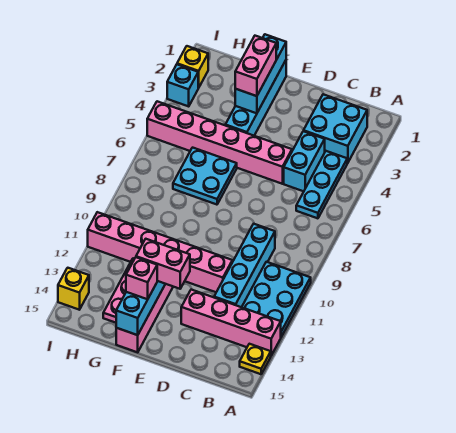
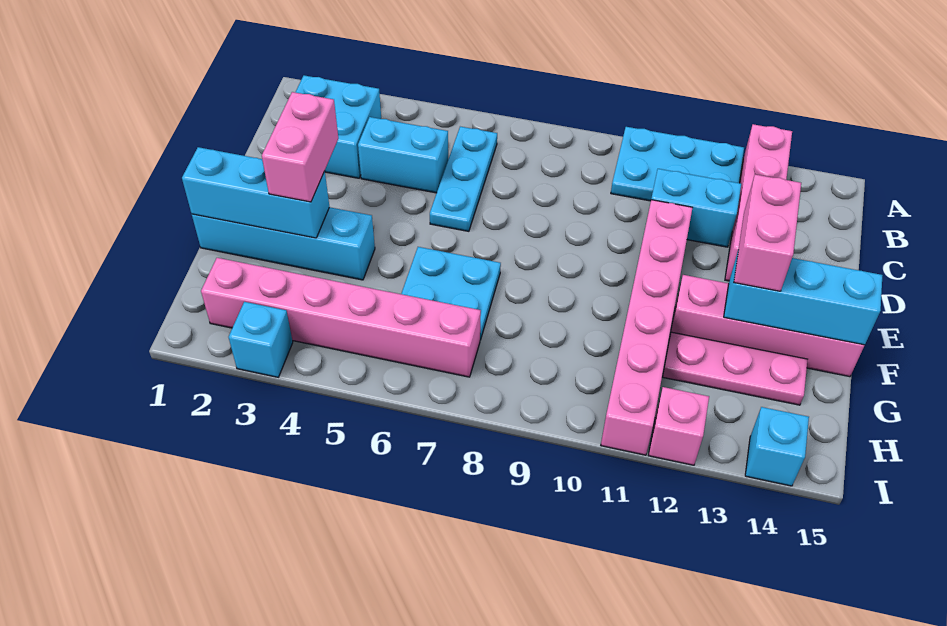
yellow plate A14 level 1 -> none
cyan plate B4:B6 level 1 -> cyan plate B6:D6 level 1
cyan brick C9:C12 level 1 -> cyan brick C11:C12 level 1
pink brick D5:I5 level 1 -> pink brick H2:H7 level 1
pink brick F2:F3 level 3 -> pink brick E3:F3 level 3
pink brick F14 level 3 -> pink brick I12 level 1
yellow brick I2 level 1 -> none
yellow brick I14 level 1 -> cyan brick I14 level 1

